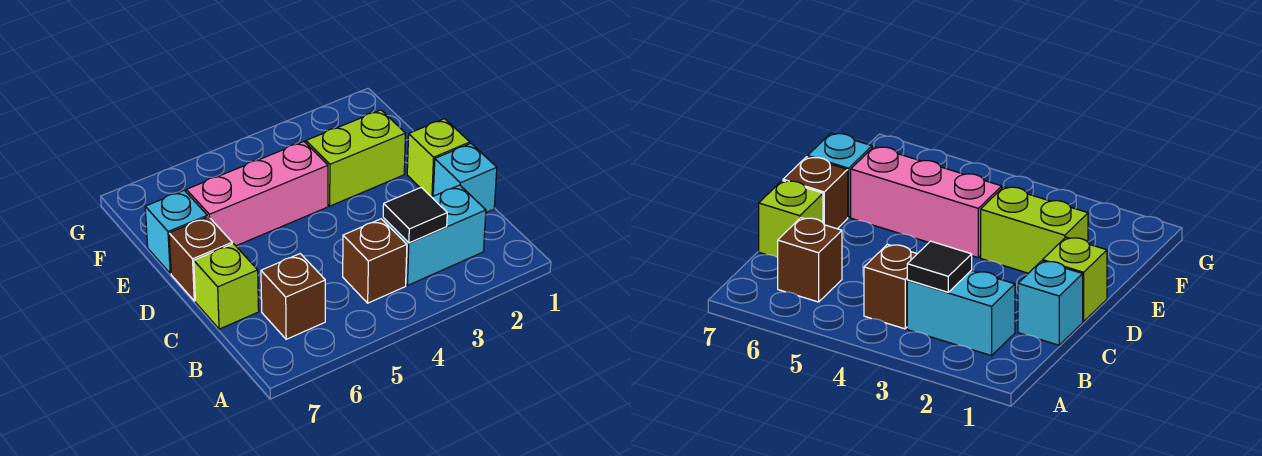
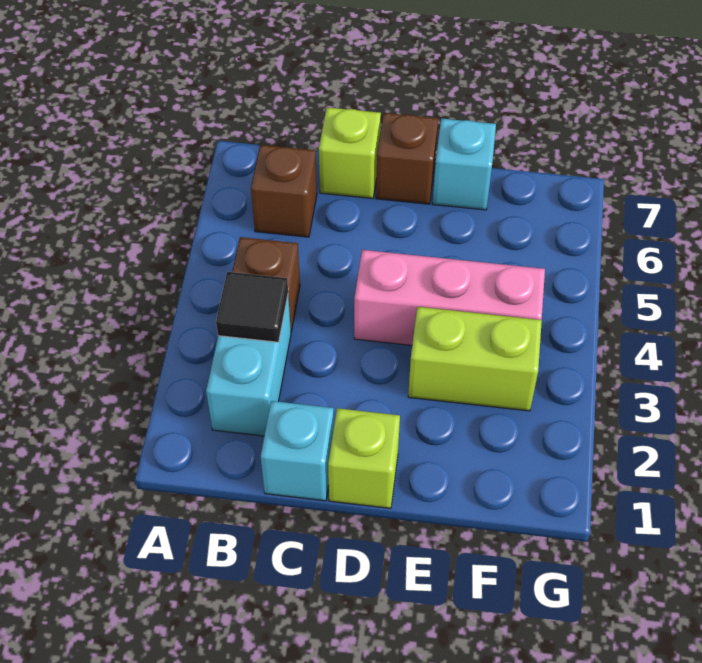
lime brick E2:E3 level 1 -> lime brick E3:F3 level 1
pink brick E4:E6 level 1 -> pink brick D4:F4 level 1

